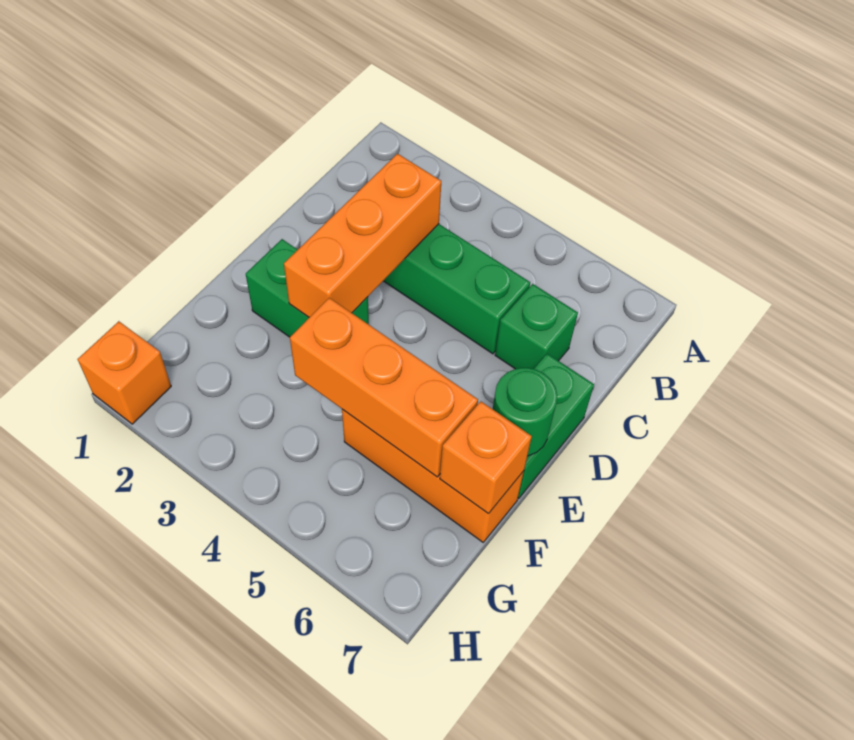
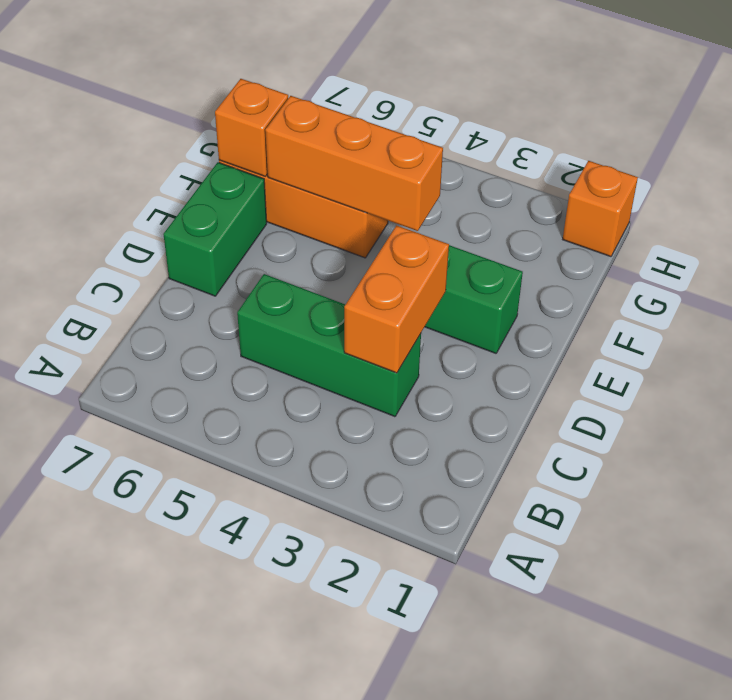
orange brick C3:E3 level 2 -> orange brick C3:D3 level 2
green brick C6 level 1 -> none
green round brick E7 level 2 -> none

